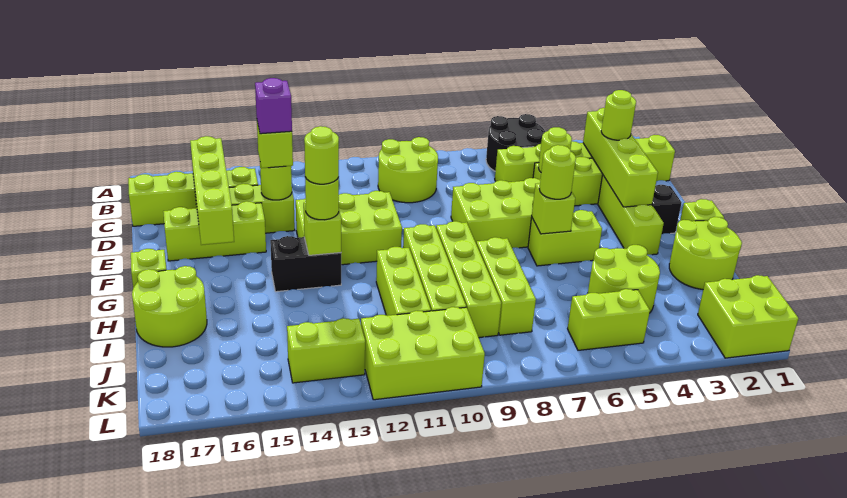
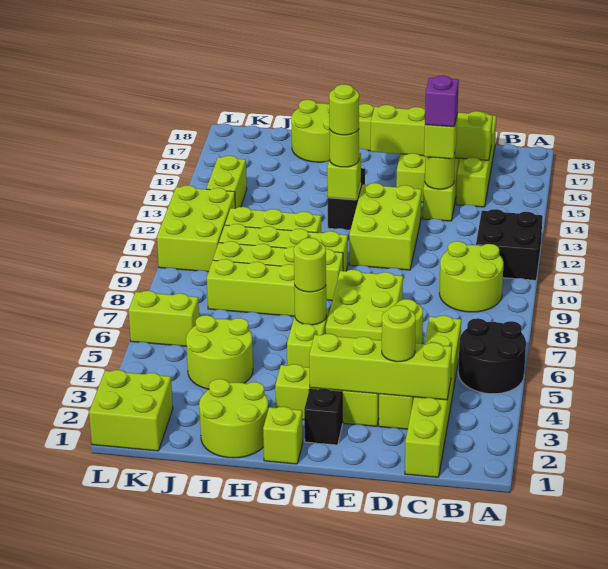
none -> black brick A11:B12 level 1
lime brick G6 level 2 -> lime round brick G6 level 2
lime brick K5:K6 level 1 -> lime brick K6:L6 level 1

